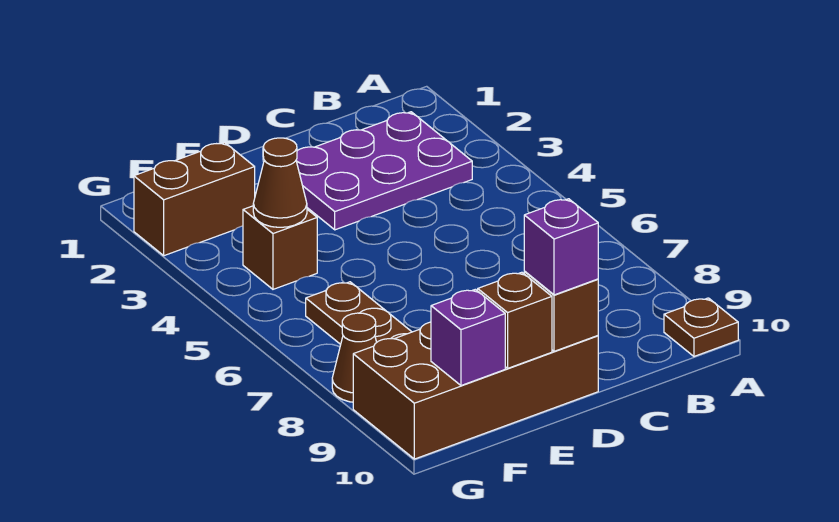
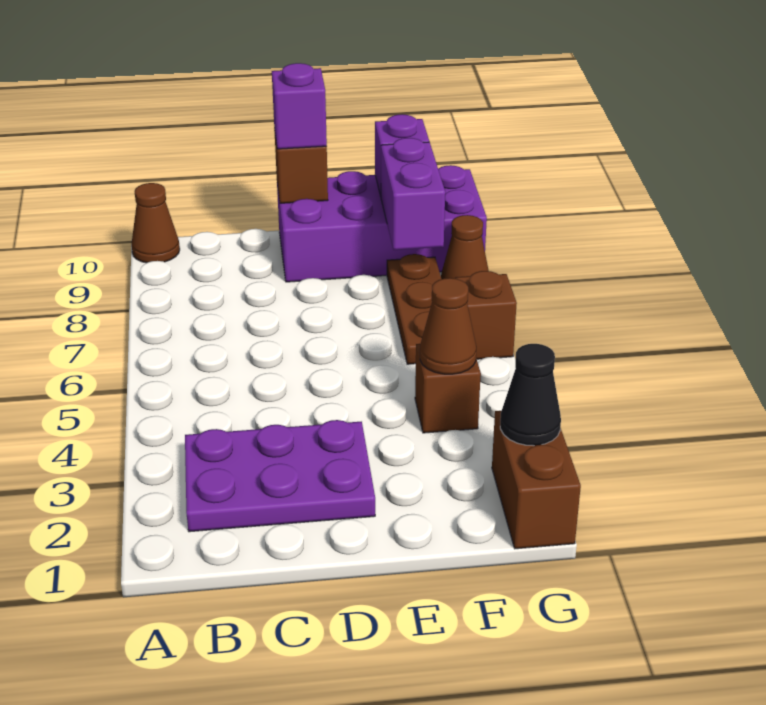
brown plate A10 level 1 -> brown cone A10 level 1
brown brick D9:G10 level 1 -> purple brick D9:G10 level 1
brown brick E10 level 2 -> brown brick G6 level 1
brown brick F2:G2 level 1 -> brown brick G1:G2 level 1
none -> purple brick F8:F9 level 2
none -> black cone G2 level 2

